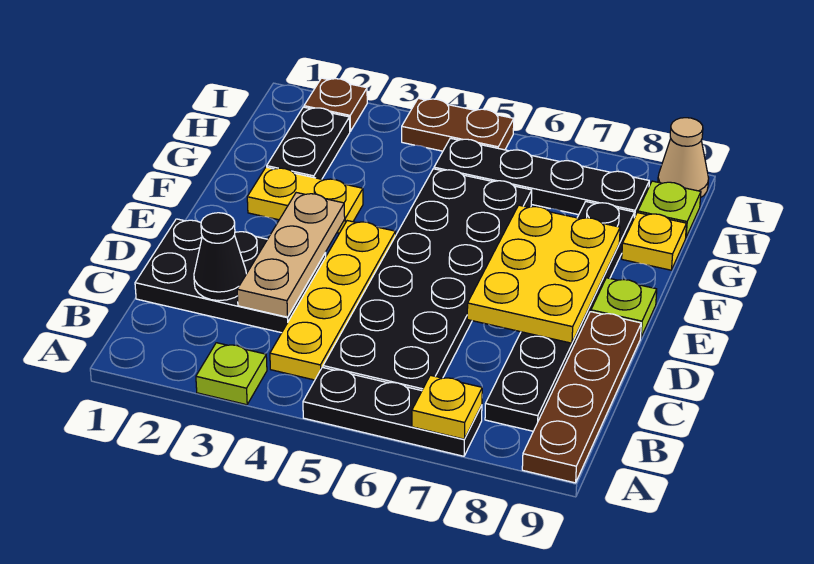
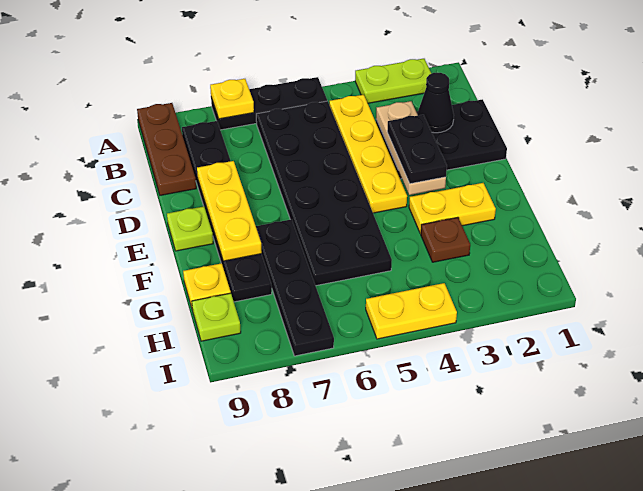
lime plate A3 level 1 -> lime plate A2:A3 level 1
brown plate A9:D9 level 1 -> brown plate A9:C9 level 1
yellow plate D7:F8 level 2 -> yellow plate D8:F8 level 2
black plate G2:H2 level 1 -> black plate D3:E3 level 3
black plate H5:H8 level 1 -> black plate F7:I7 level 1
brown plate I2 level 1 -> brown plate G3 level 1
brown plate I4:I5 level 1 -> yellow plate I4:I5 level 1
tan cone I9 level 1 -> none

